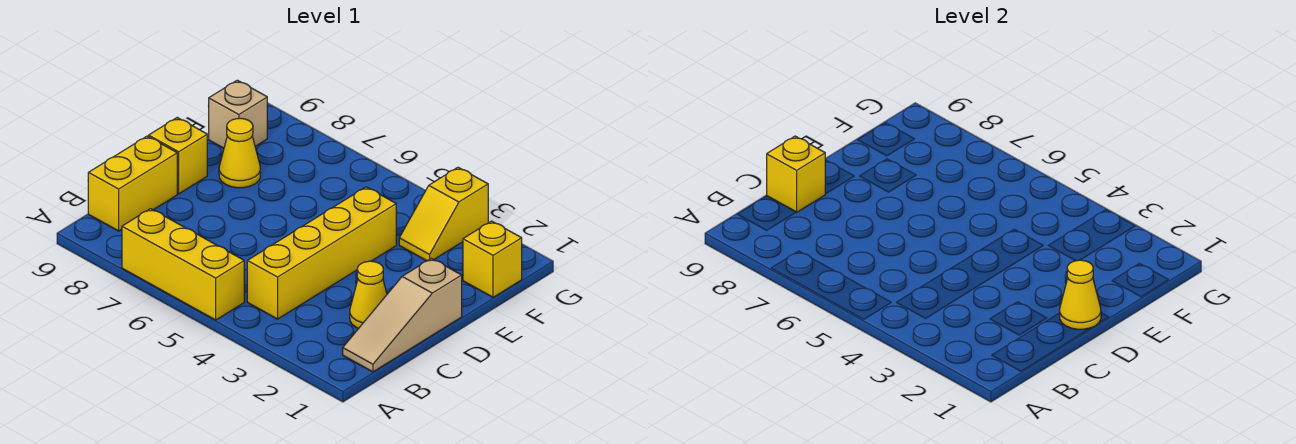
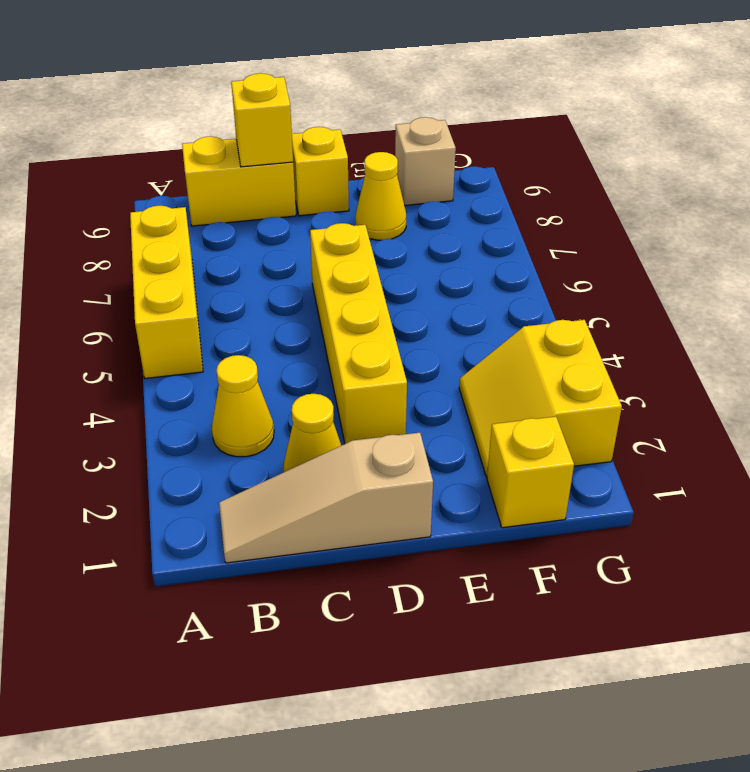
yellow brick B4:E4 level 1 -> yellow brick D3:D6 level 1
yellow cone D1 level 2 -> yellow cone B3 level 1
yellow slope F3:G3 level 1 top G -> yellow slope F2:G3 level 1 top G

